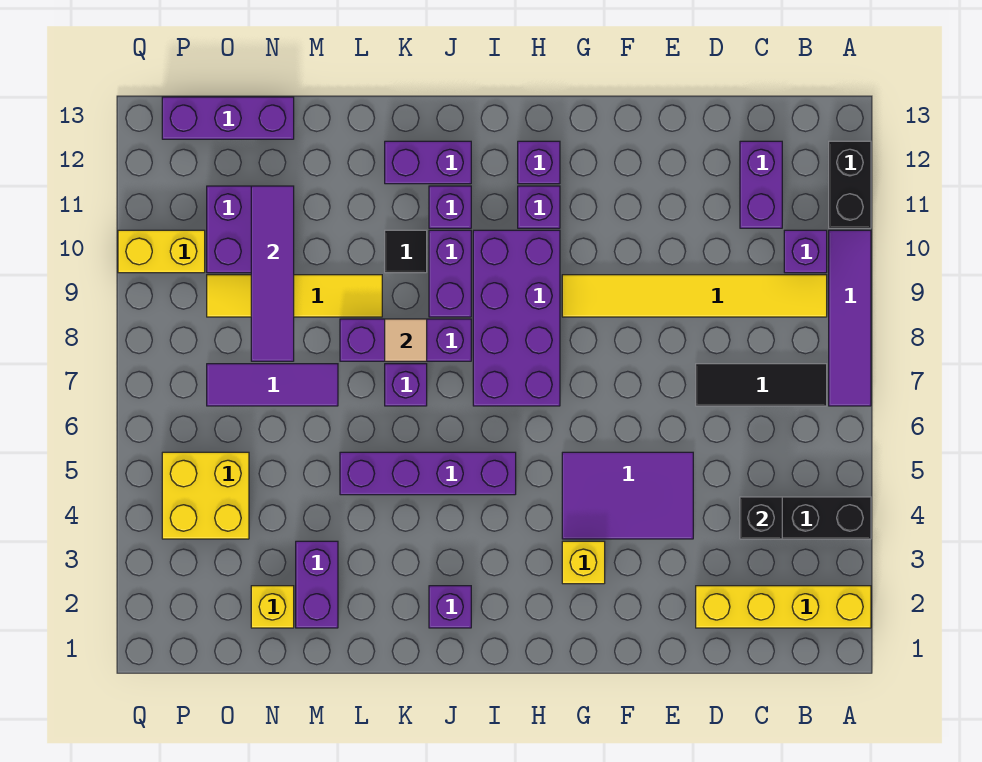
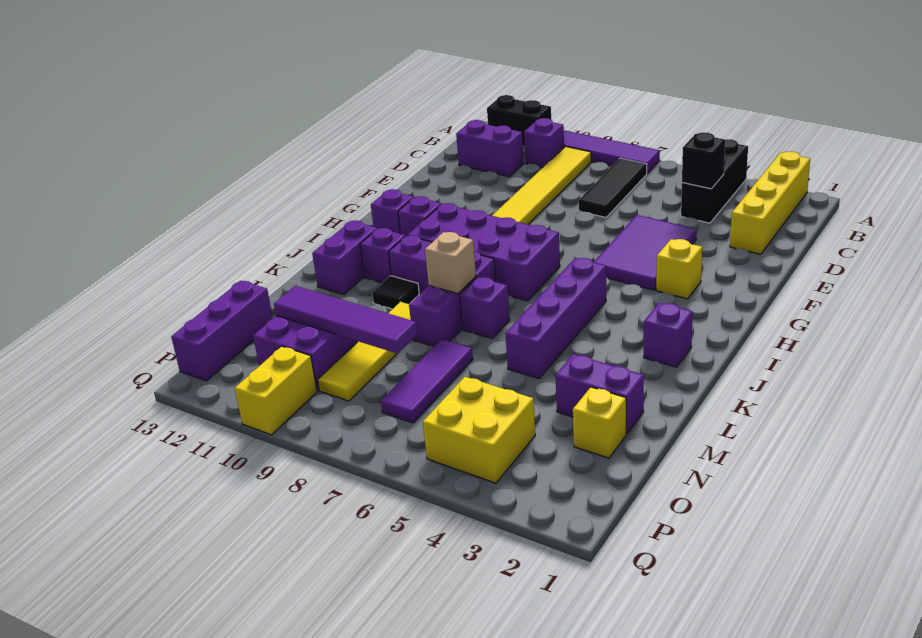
tan tile K8 level 2 -> tan brick K8 level 2

